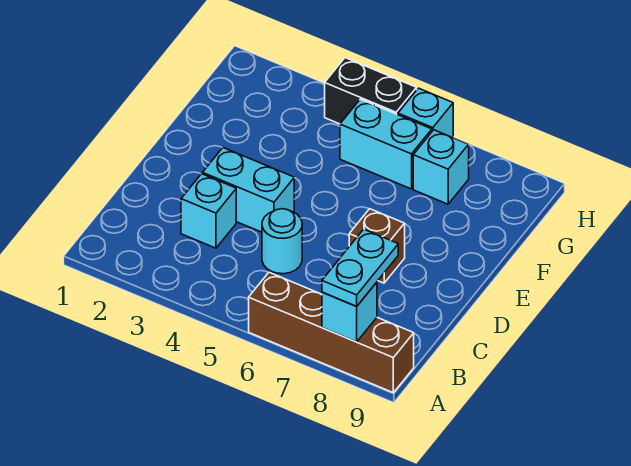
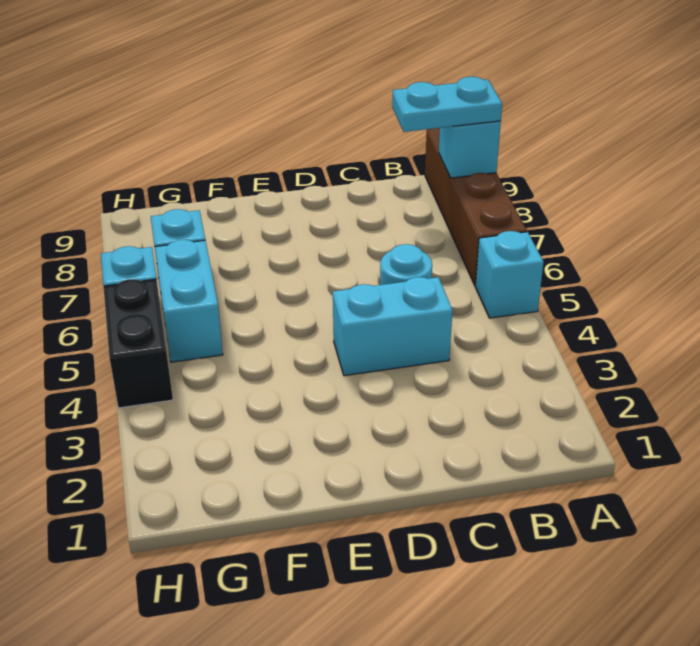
cyan brick C3 level 1 -> cyan brick A5 level 1
cyan brick D3:D4 level 1 -> cyan brick C4:D4 level 1
brown brick D7 level 1 -> none

